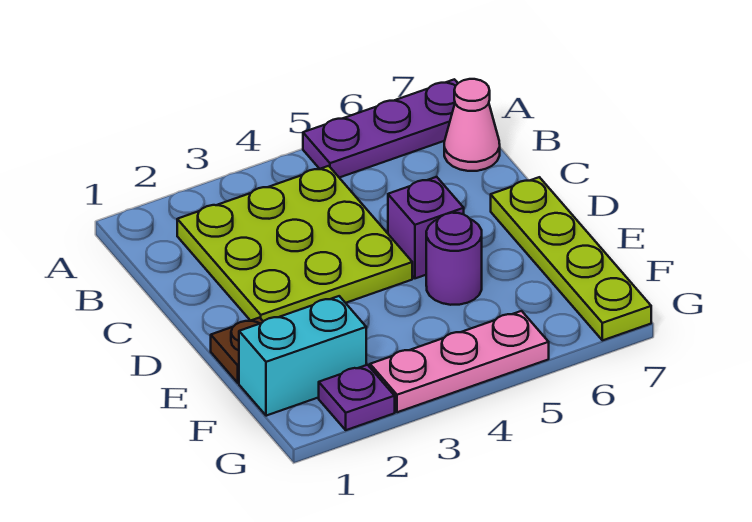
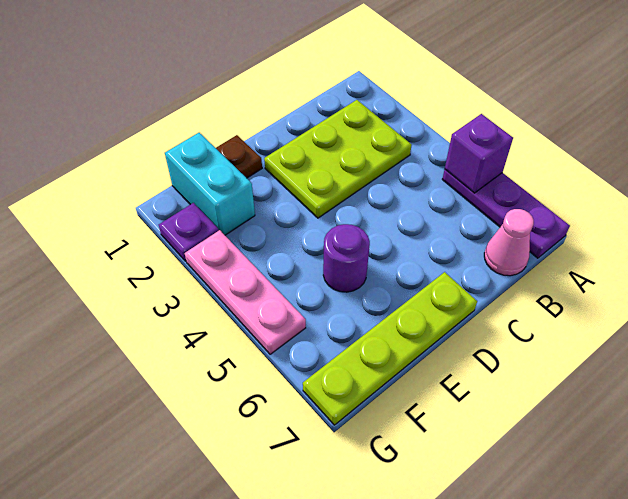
lime plate B2:D4 level 1 -> lime plate B2:D3 level 1
purple brick D5 level 1 -> purple brick A5 level 2

